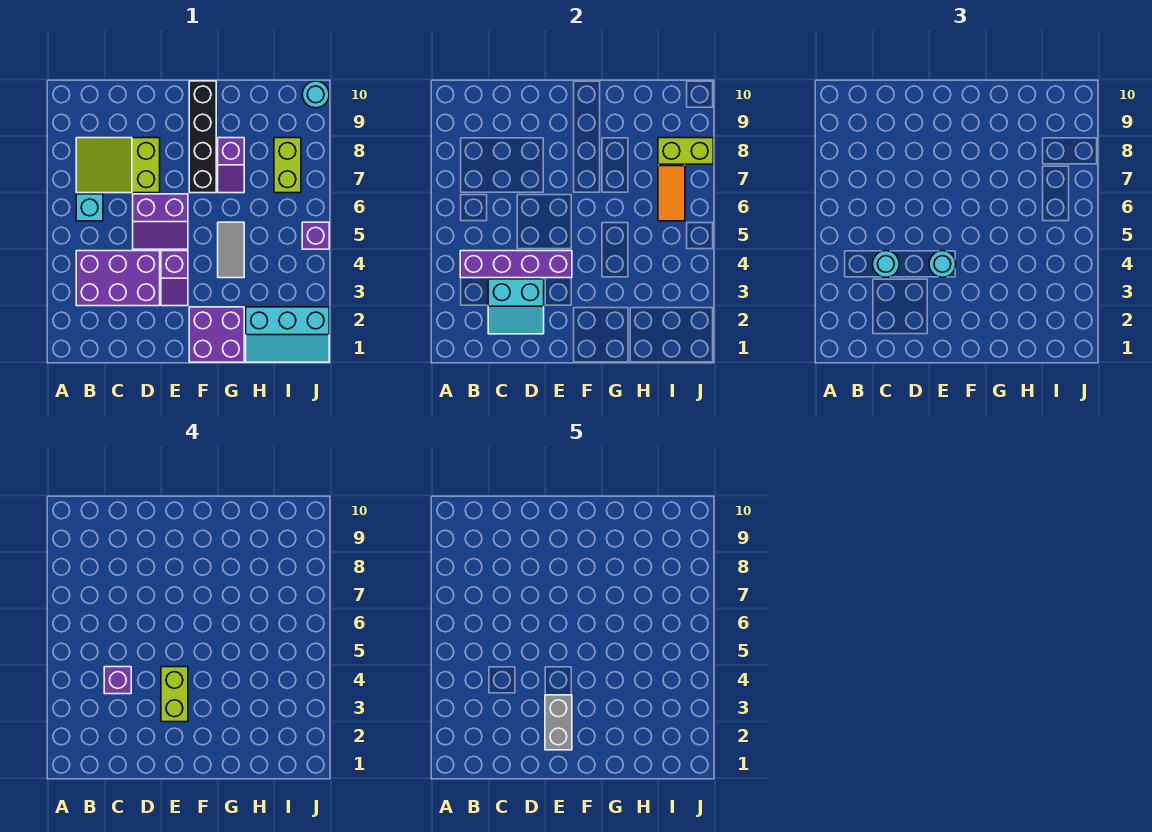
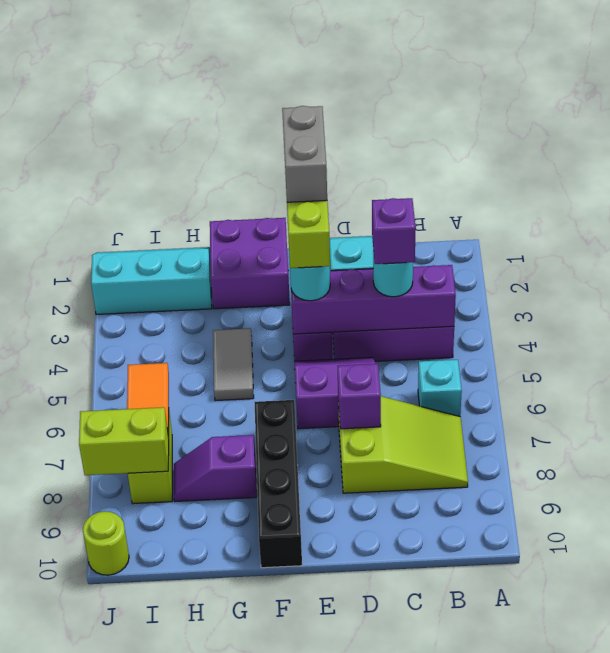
purple slope G7:G8 level 1 top 8 -> purple slope G8:H8 level 1 top G
purple brick J5 level 1 -> purple brick D7 level 2
cyan round brick J10 level 1 -> lime round brick J10 level 1

